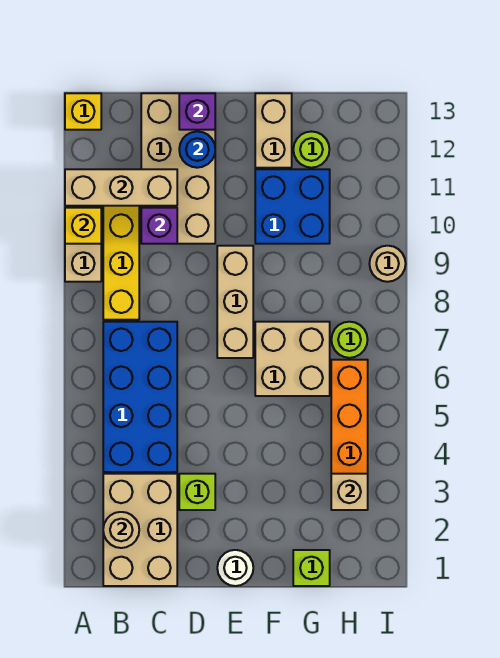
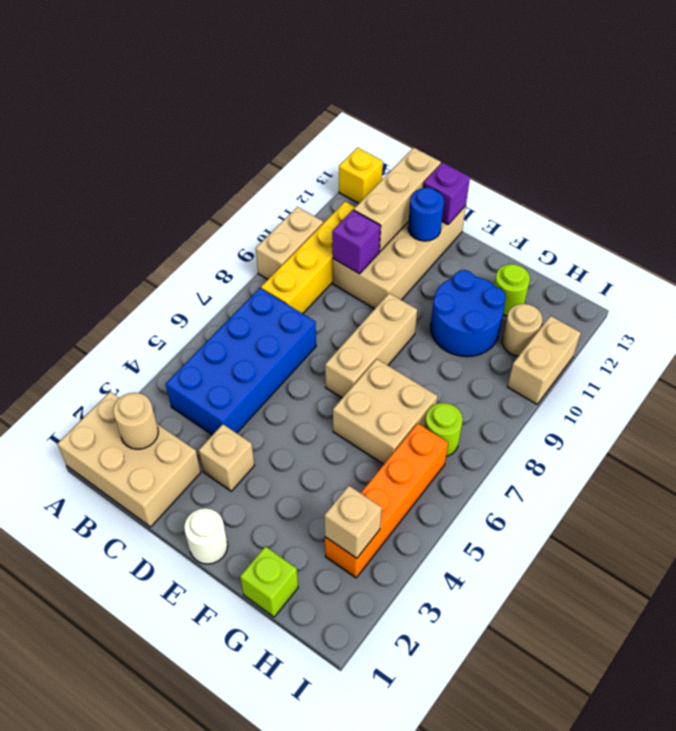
yellow brick A10 level 2 -> none
tan brick A11:C11 level 2 -> tan brick C11:C13 level 2
tan brick B1:C3 level 1 -> tan brick A1:C2 level 1
lime brick D3 level 1 -> tan brick D3 level 1
blue brick F10:G11 level 1 -> blue round brick F10:G11 level 1
tan brick F12:F13 level 1 -> tan brick I10:I11 level 1
tan round brick I9 level 1 -> tan round brick H11 level 1

